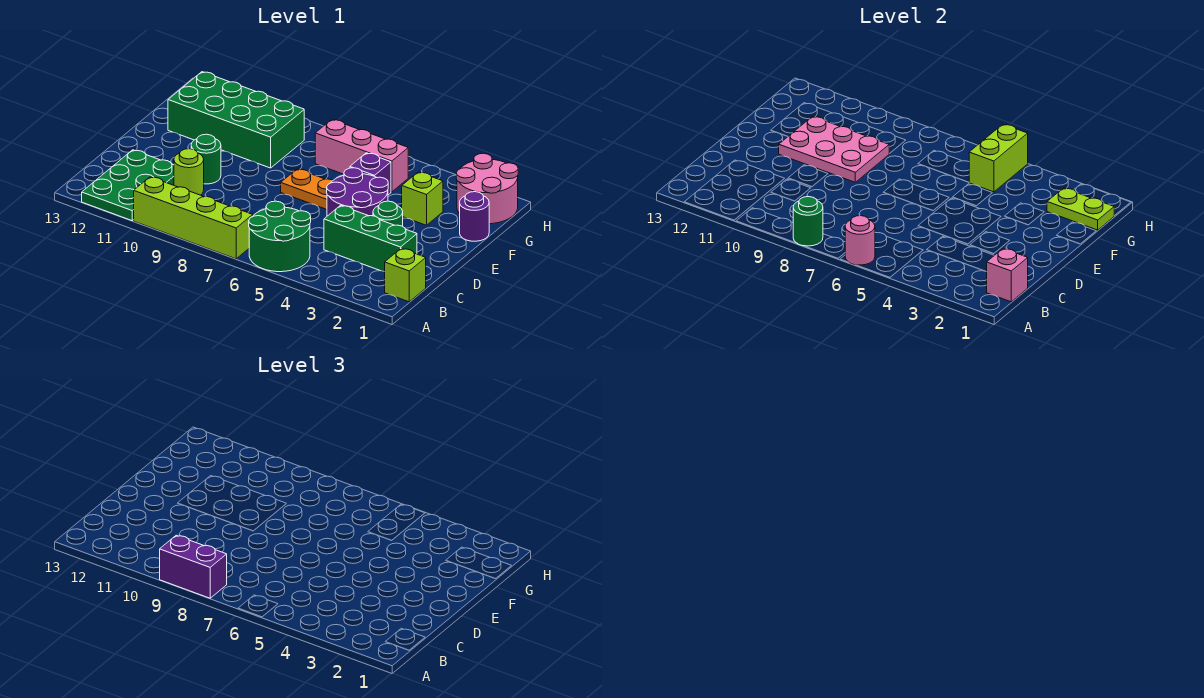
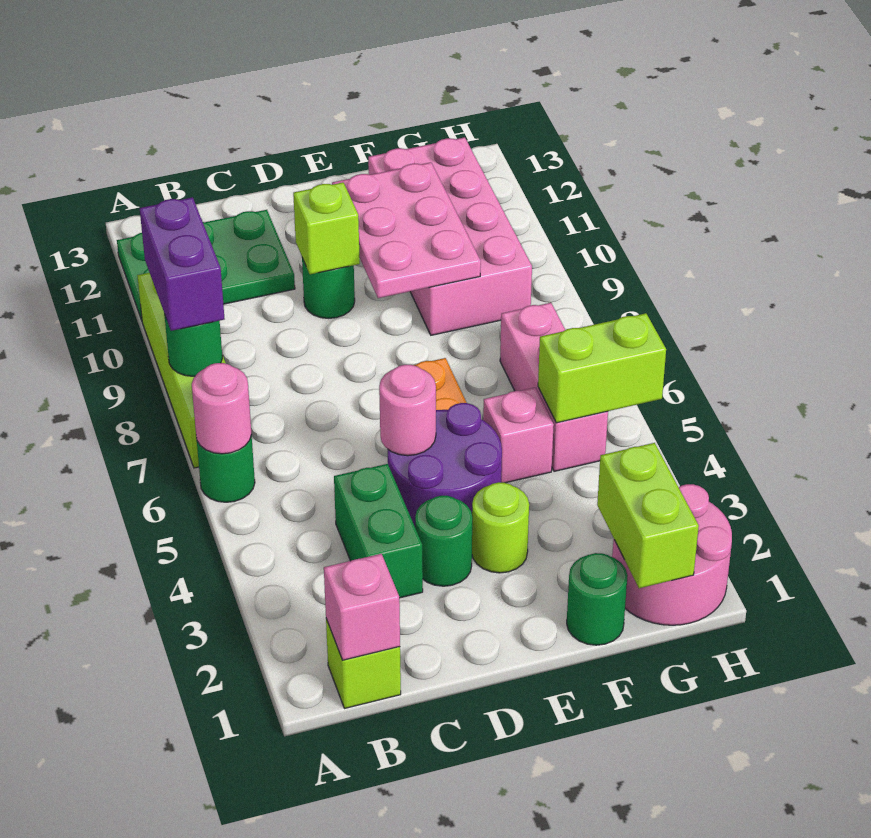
green round brick A5:B6 level 1 -> green round brick A6 level 1
green brick C2:C4 level 1 -> green brick C3:C4 level 1
lime round brick C10 level 1 -> lime round brick E3 level 1
none -> pink round brick D5 level 2
purple round brick F1 level 1 -> green round brick F1 level 1
lime brick F3 level 1 -> lime brick D10 level 2
purple brick F5 level 1 -> pink brick F5 level 1
green brick F9:G12 level 1 -> pink brick F9:G12 level 1
lime plate G1:G2 level 2 -> lime brick G1:G2 level 2

